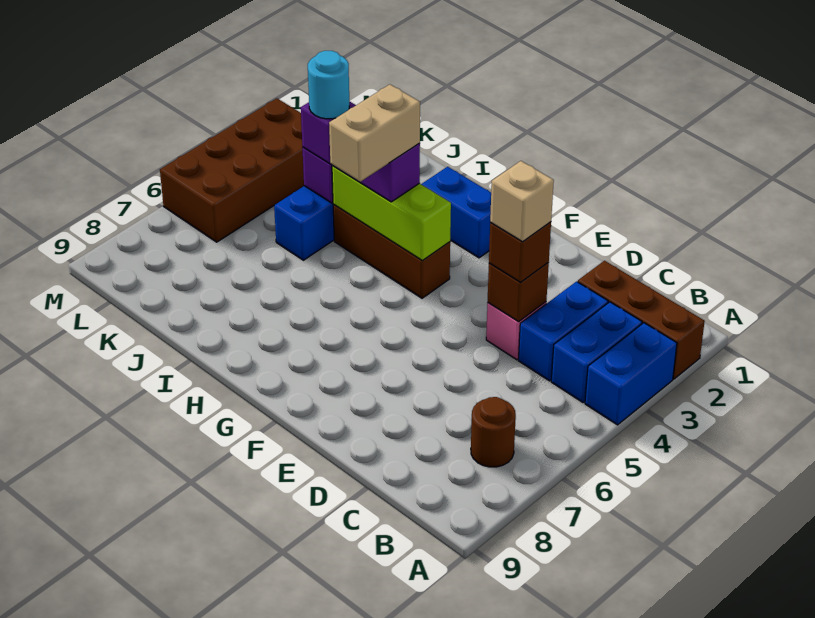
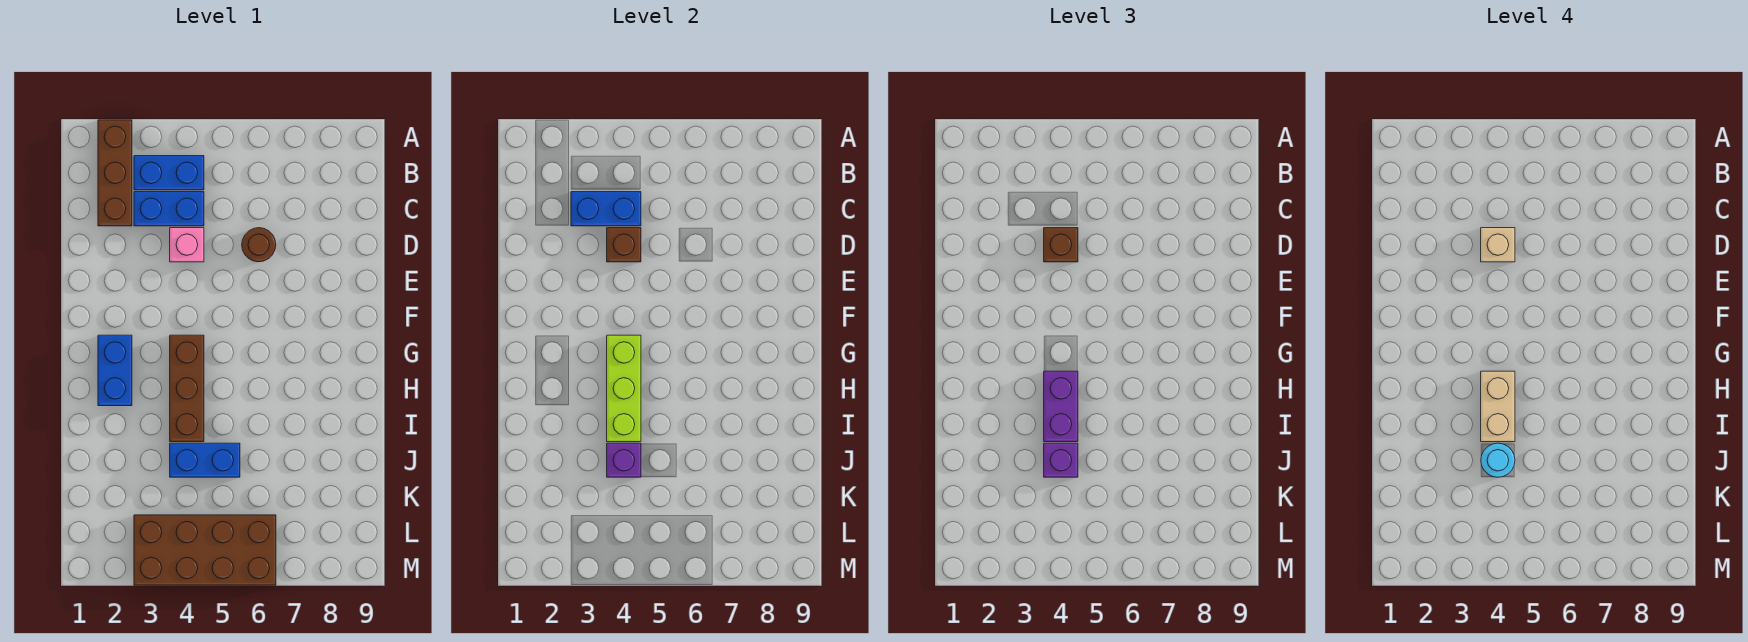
blue brick A3:A4 level 1 -> blue brick C3:C4 level 2
brown round brick B7 level 1 -> brown round brick D6 level 1
tan brick H4:H5 level 4 -> tan brick H4:I4 level 4

